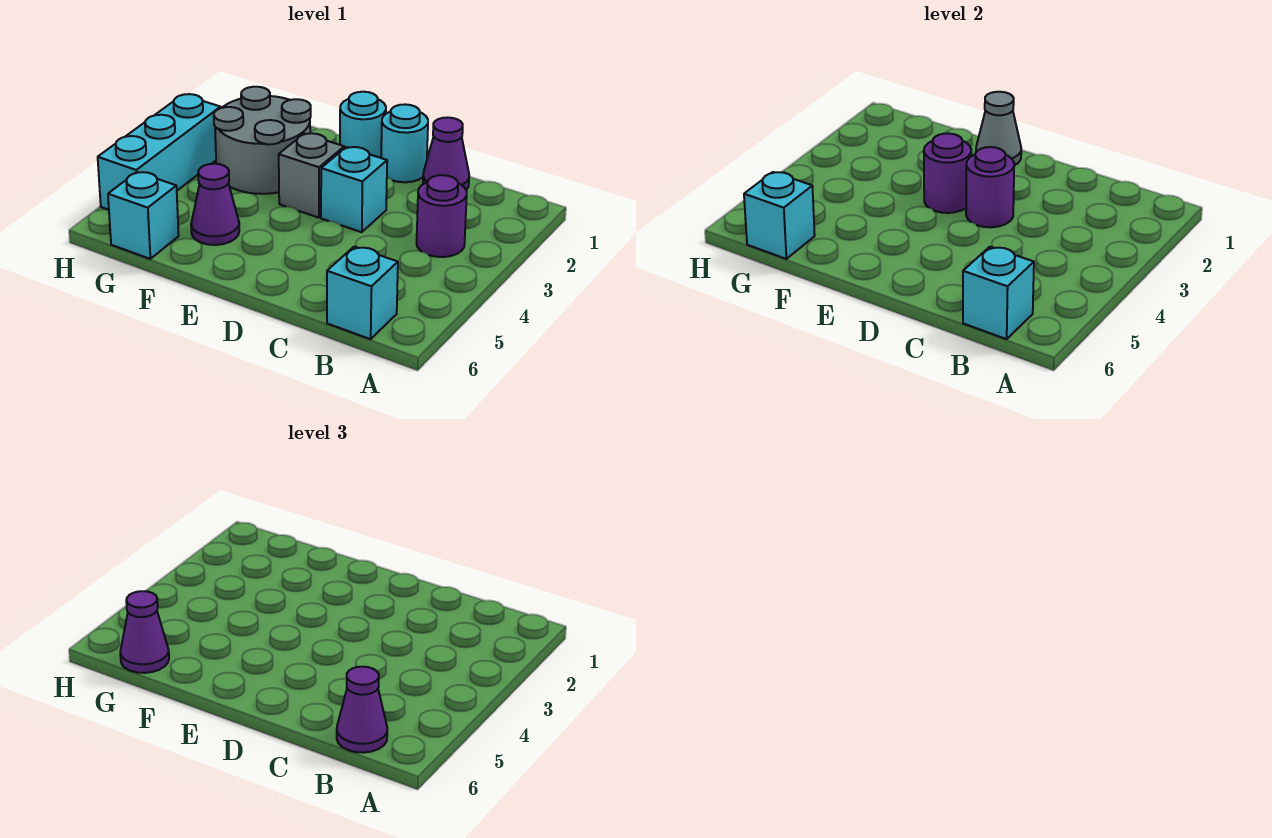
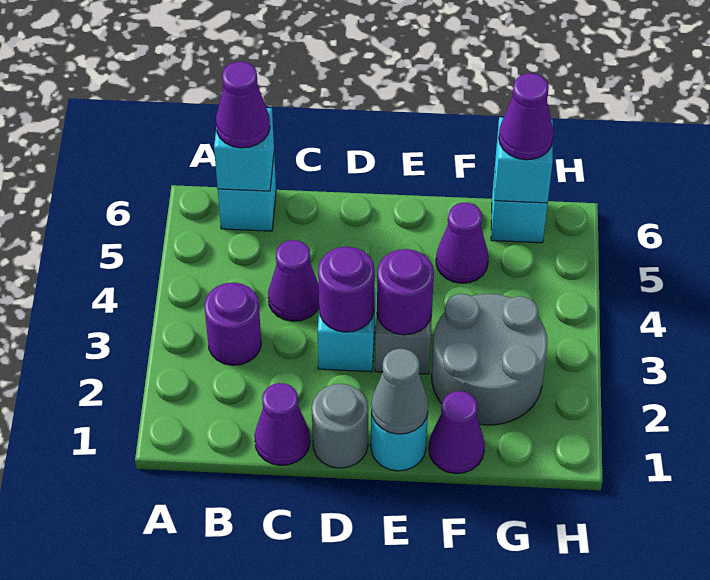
none -> purple cone C4 level 1
cyan round brick D1 level 1 -> grey round brick D1 level 1
none -> purple cone F1 level 1
cyan brick H3:H5 level 1 -> none

